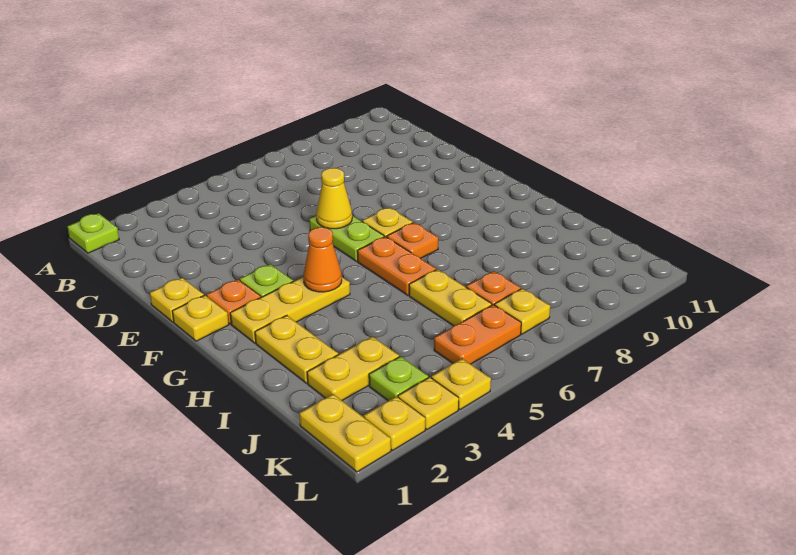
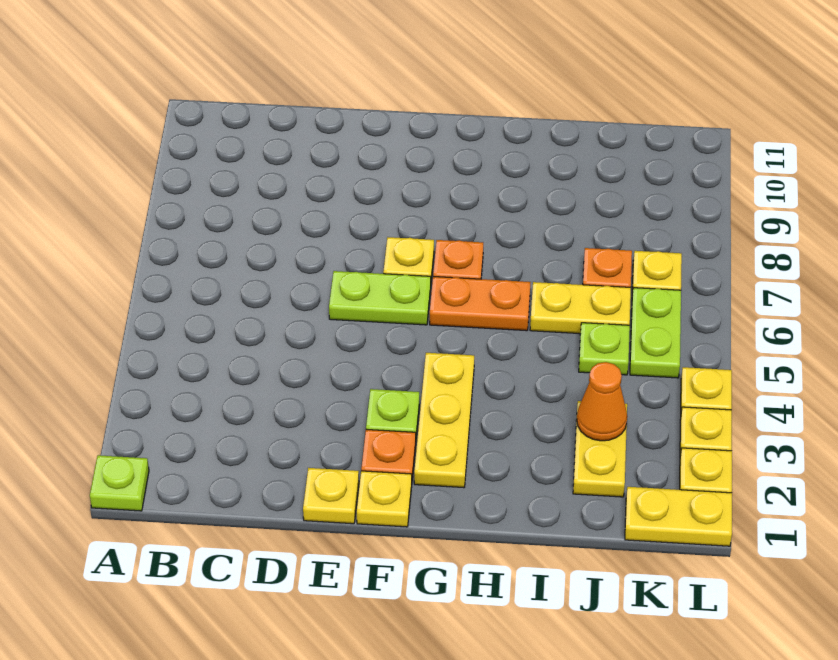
yellow cone E6 level 2 -> none
orange cone G4 level 2 -> orange cone J3 level 2
yellow plate H2:I2 level 1 -> none
lime plate K3 level 1 -> lime plate J5 level 1
orange plate K5:K6 level 1 -> lime plate K5:K6 level 1

